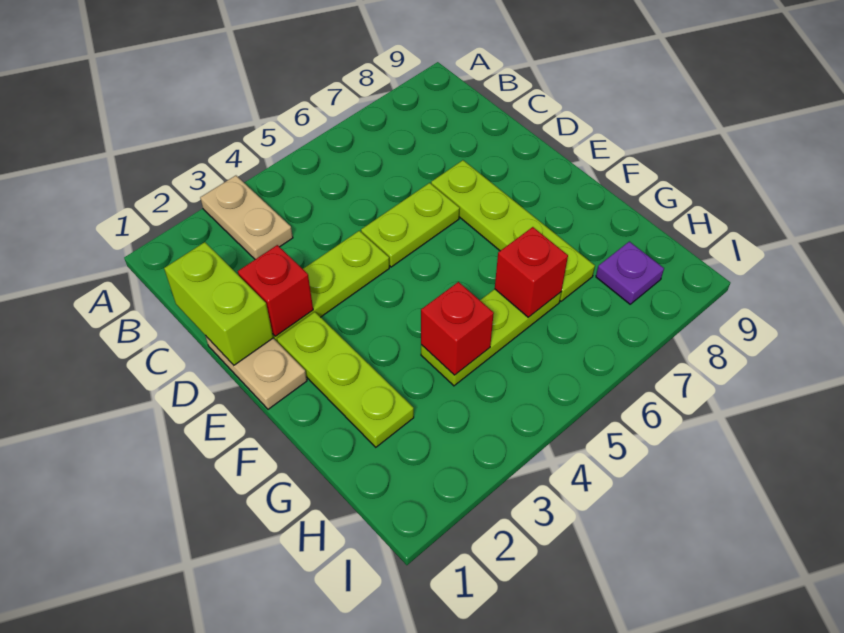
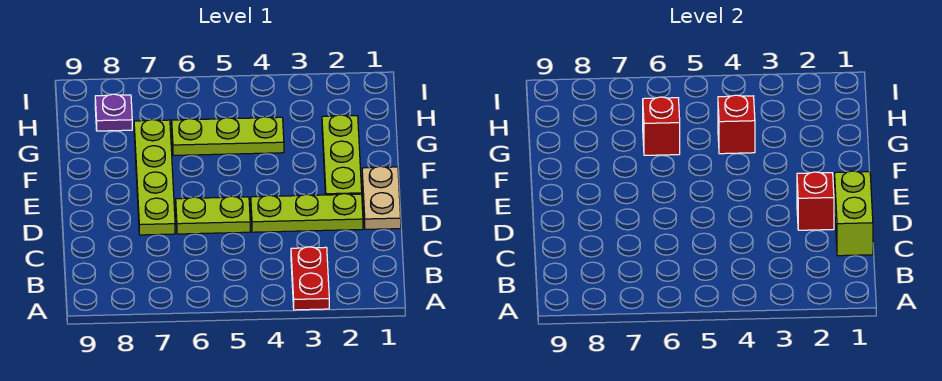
tan plate A3:B3 level 1 -> red plate A3:B3 level 1

